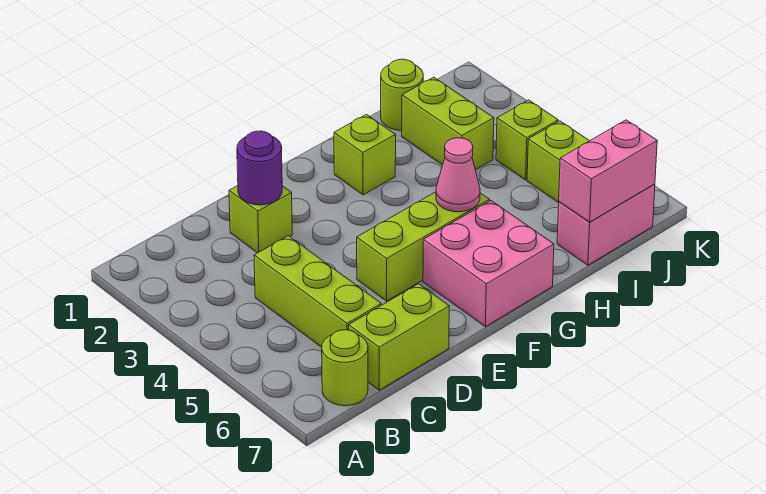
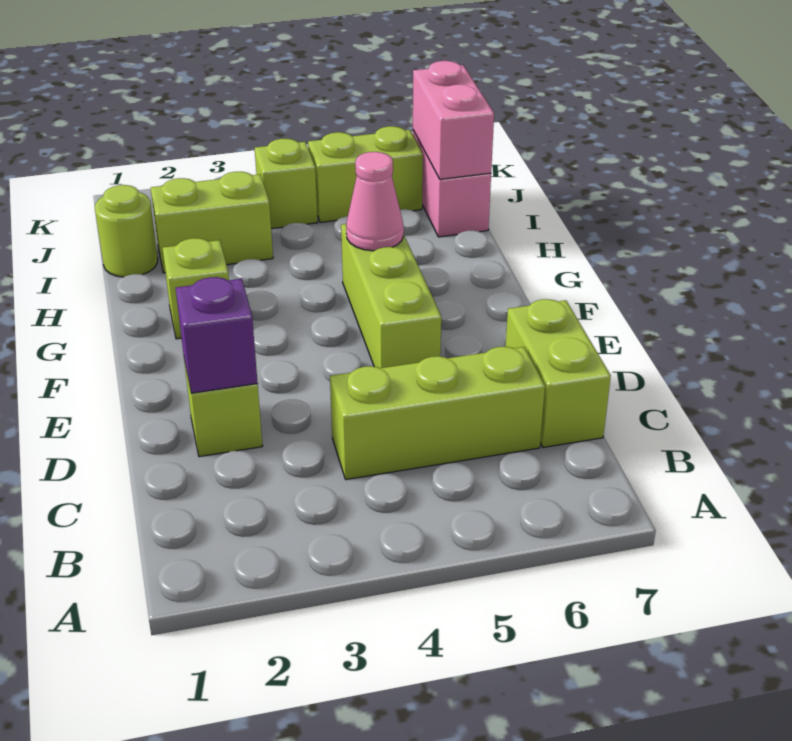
lime round brick B7 level 1 -> none
purple round brick D2 level 2 -> purple brick D2 level 2
pink brick F6:G7 level 1 -> none

